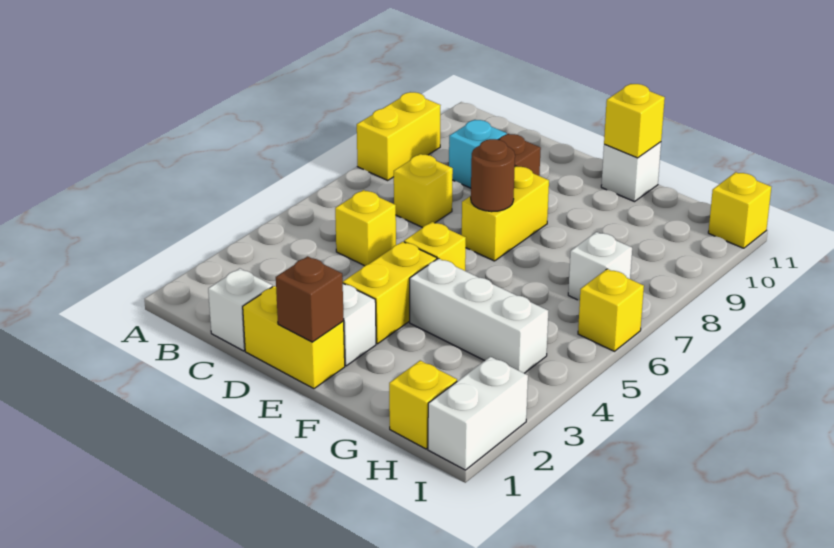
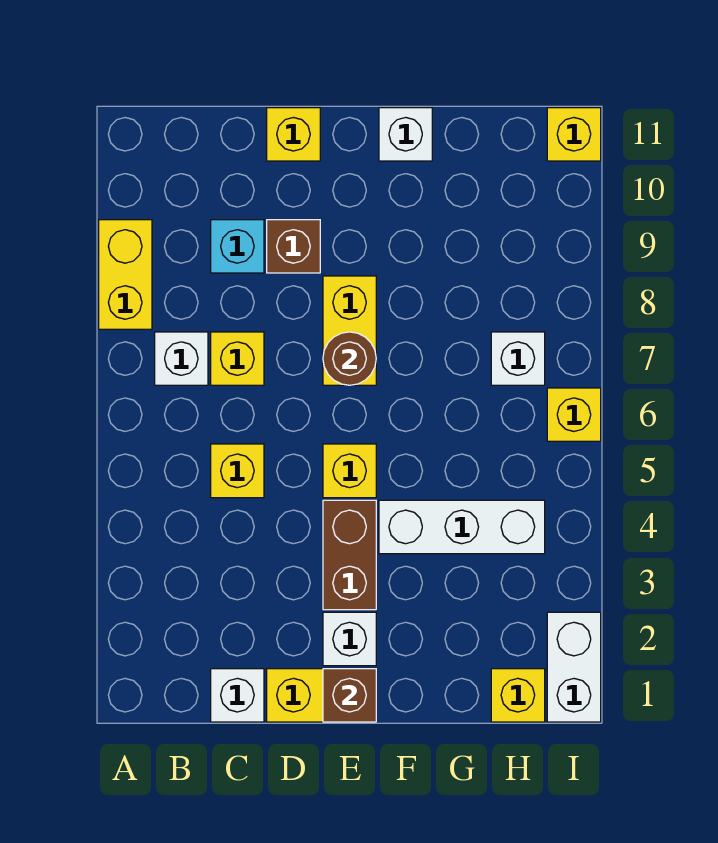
none -> white brick B7 level 1
yellow brick E3:E4 level 1 -> brown brick E3:E4 level 1
yellow brick F11 level 2 -> yellow brick D11 level 1

